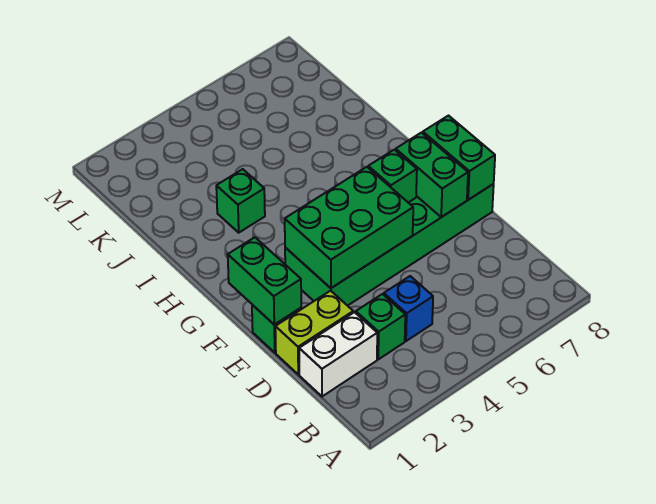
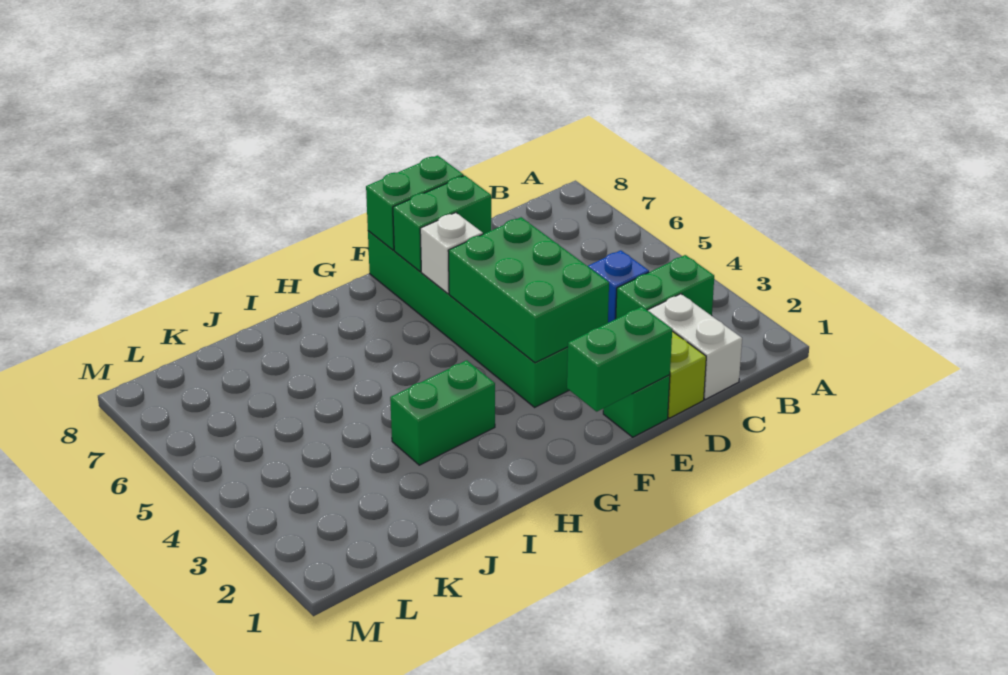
green brick C3 level 1 -> green brick B3:C3 level 1
green brick F6 level 2 -> white brick F6 level 2
green brick I3 level 1 -> green brick H3:I3 level 1

